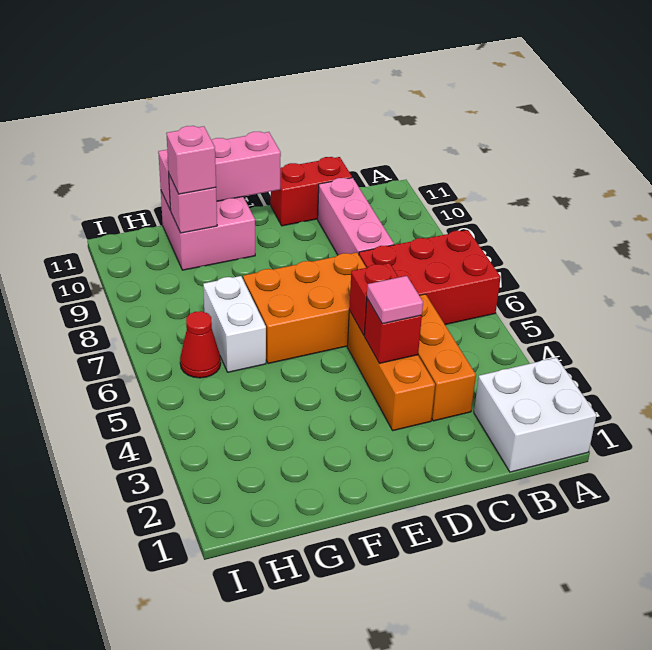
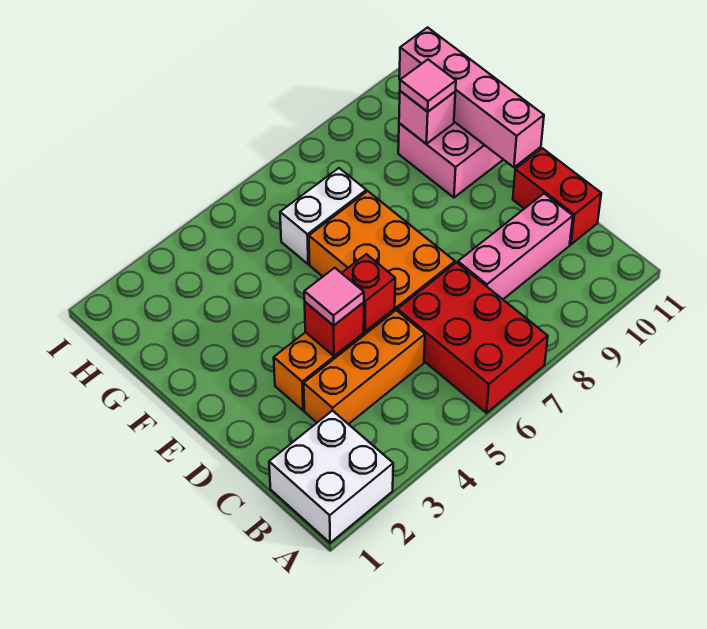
pink brick E11:G11 level 2 -> pink brick E11:H11 level 2
pink brick G10 level 3 -> pink tile G10 level 3
red cone H6 level 1 -> none

